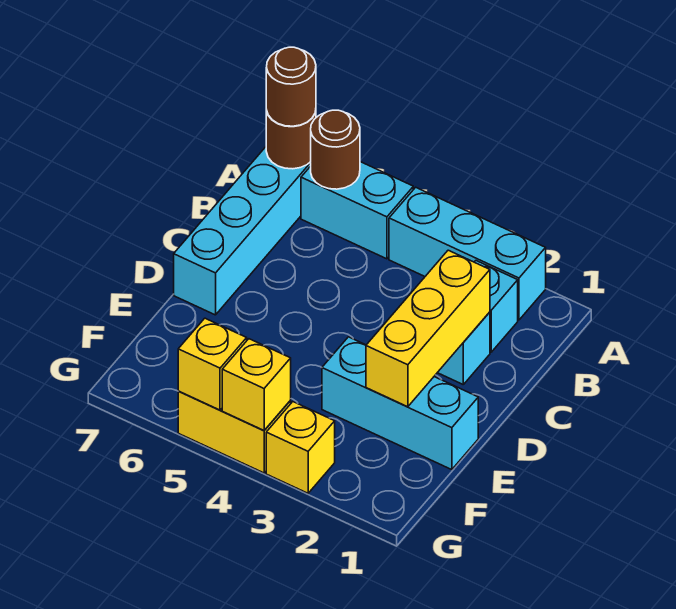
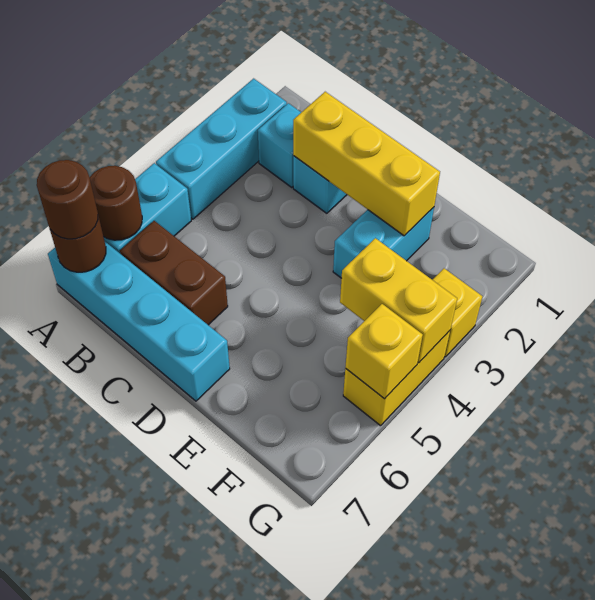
none -> brown brick B6:C6 level 1
cyan brick E1:E3 level 1 -> cyan brick E2:E3 level 1
yellow brick G4 level 2 -> yellow brick F4:G4 level 2

